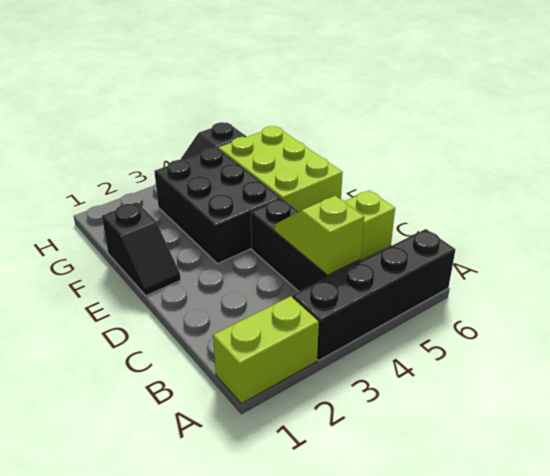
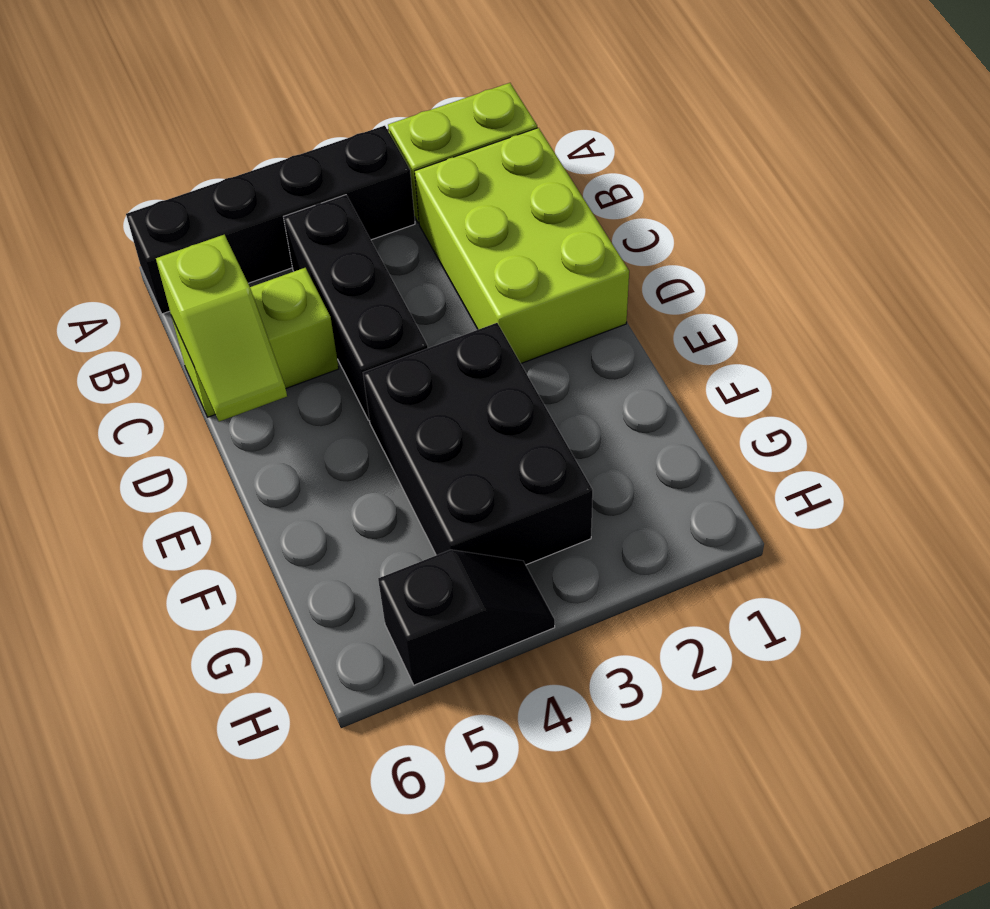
lime slope B4:C4 level 2 top B -> lime slope C6:D6 level 2 top C
black slope E1:F1 level 1 top F -> none
lime brick E5:G6 level 1 -> lime brick B1:D2 level 1

